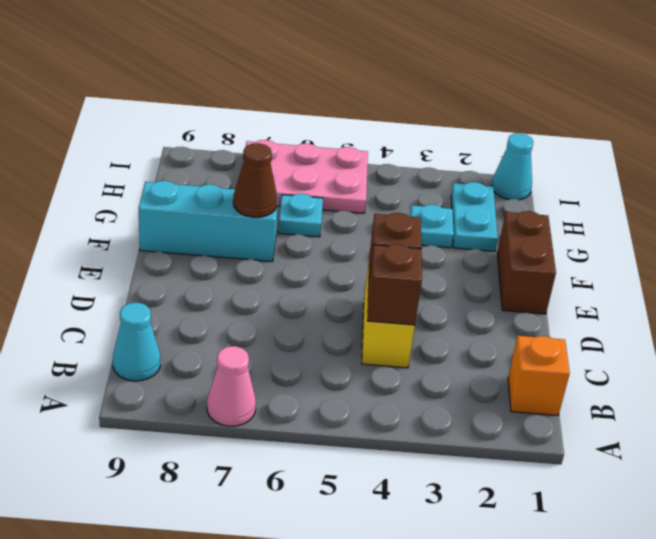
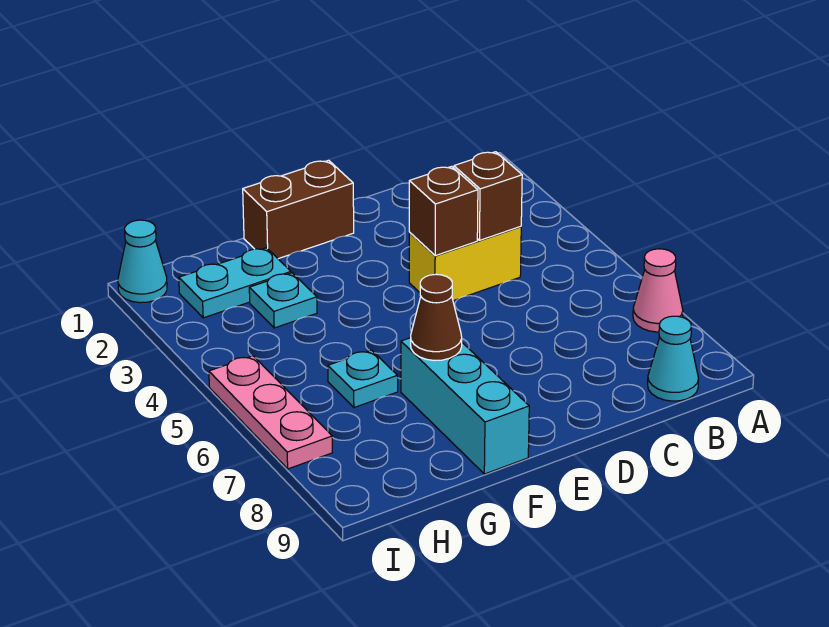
orange brick B1 level 1 -> none
pink plate H5:I7 level 1 -> pink plate I5:I7 level 1

